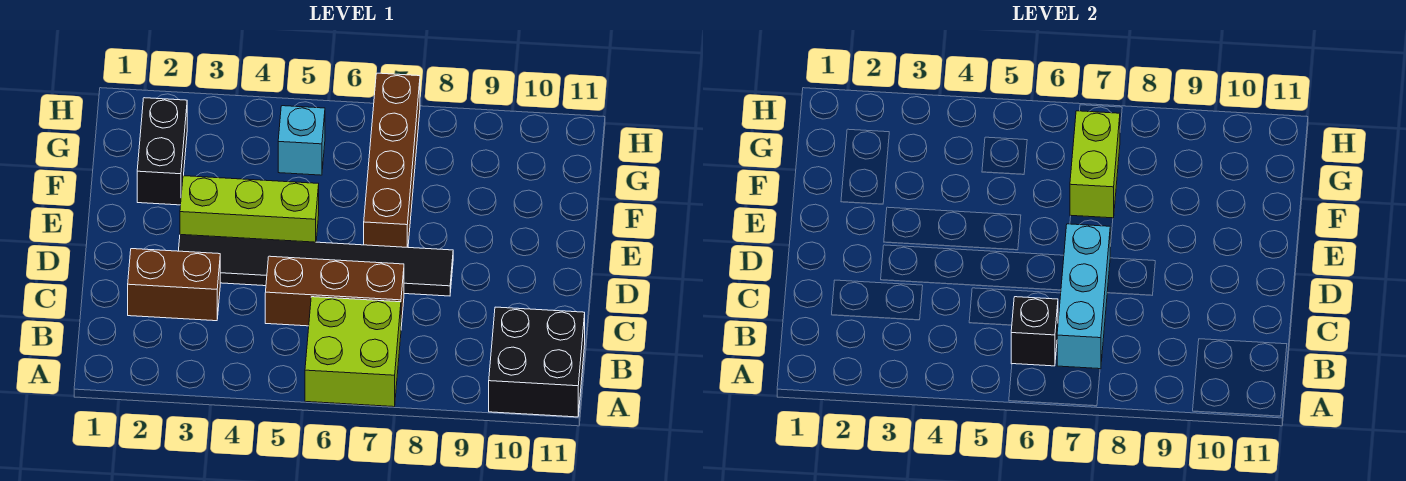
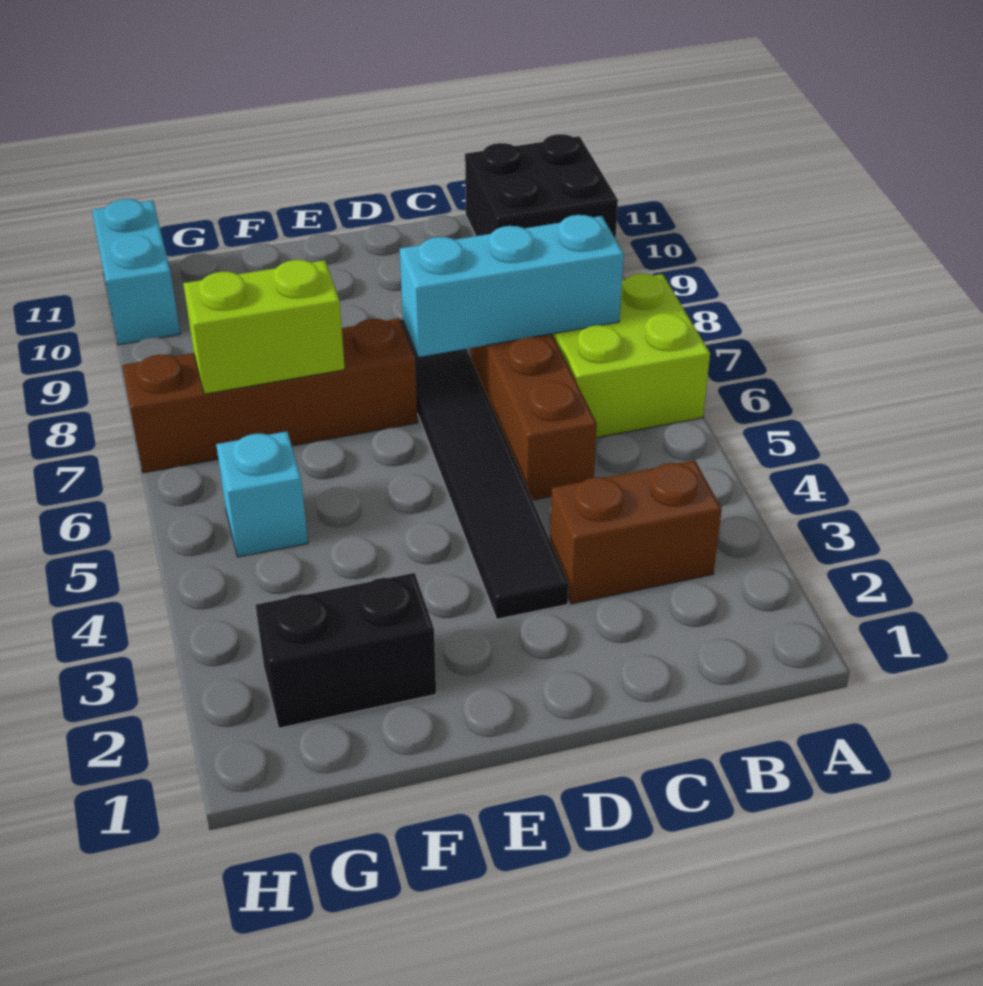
black brick B6 level 2 -> none
brown brick C2:C3 level 1 -> brown brick B3:C3 level 1
lime brick E3:E5 level 1 -> none
none -> cyan brick H10:H11 level 1

